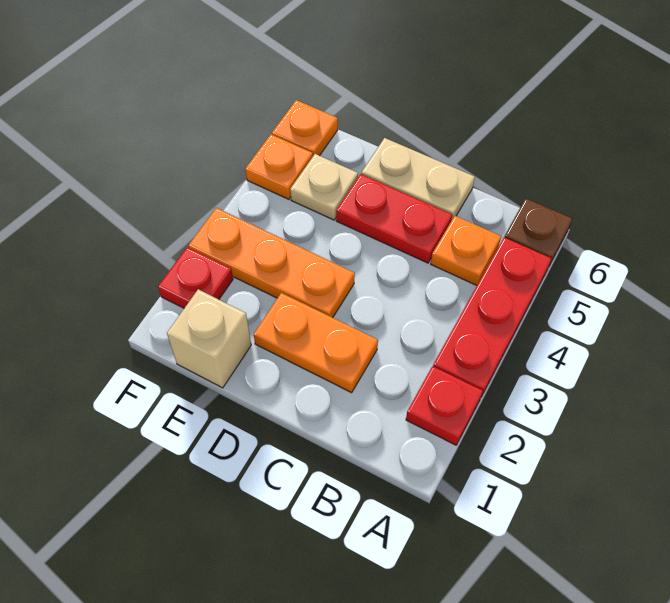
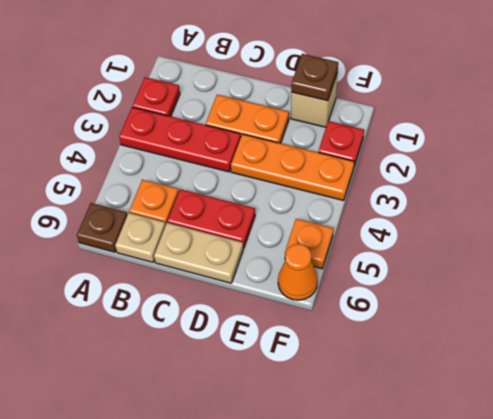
red plate A3:A5 level 1 -> red plate A3:C3 level 1
none -> brown plate E1 level 2
tan plate E5 level 1 -> tan plate B6 level 1
orange plate F6 level 1 -> orange cone F6 level 1

